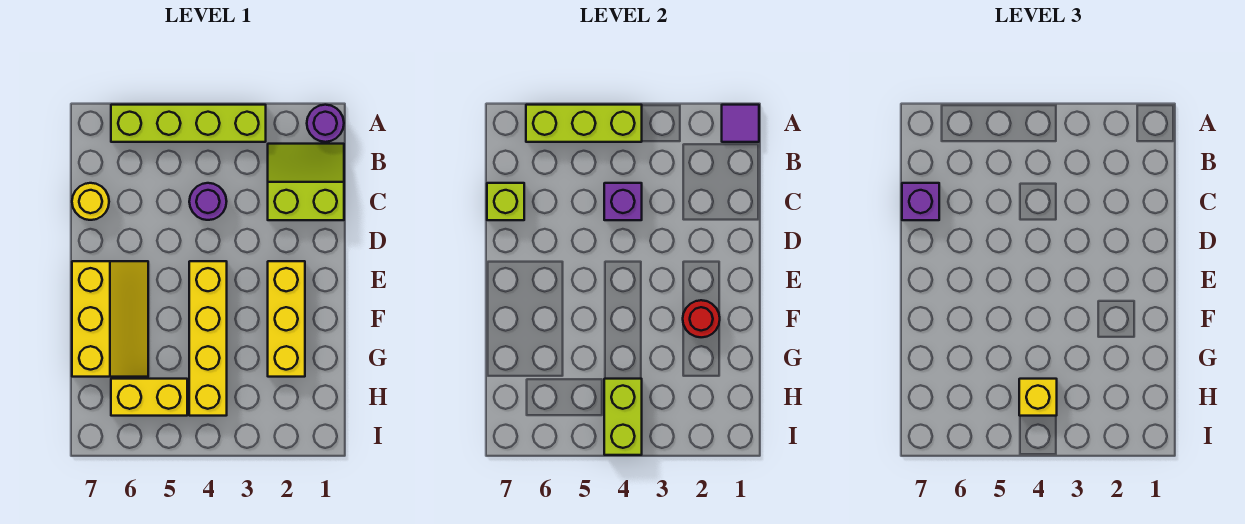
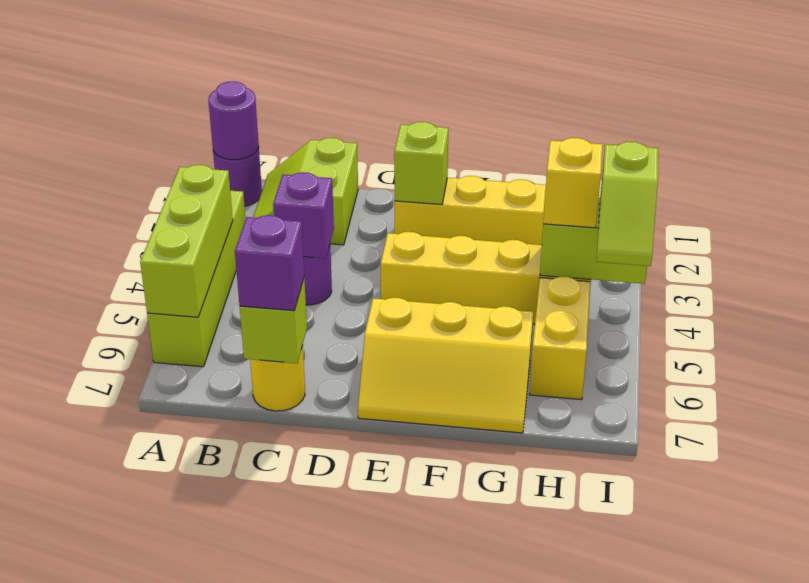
purple tile A1 level 2 -> purple round brick A1 level 2
none -> lime brick E2 level 2
yellow slope E6:G7 level 1 top 7 -> yellow slope E6:G7 level 1 top 6
red round brick F2 level 2 -> none
none -> lime slope I4:I5 level 3 top 4

